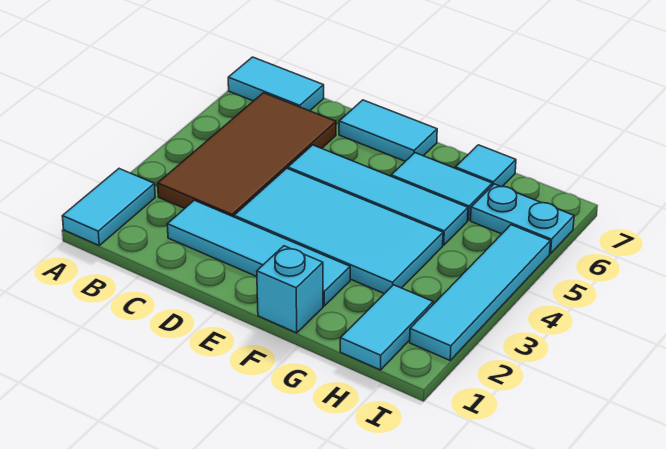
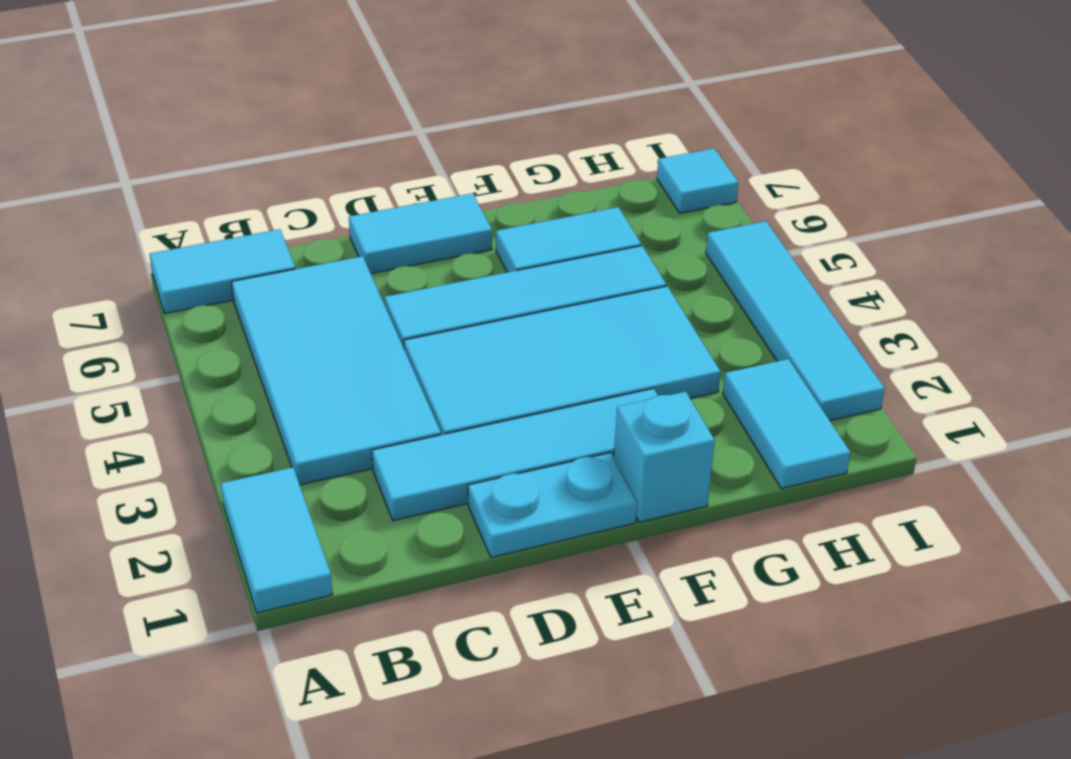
brown tile B3:C6 level 1 -> cyan tile B3:C6 level 1
cyan tile G7 level 1 -> cyan tile I7 level 1
cyan plate H6:I6 level 1 -> cyan plate D1:E1 level 1

